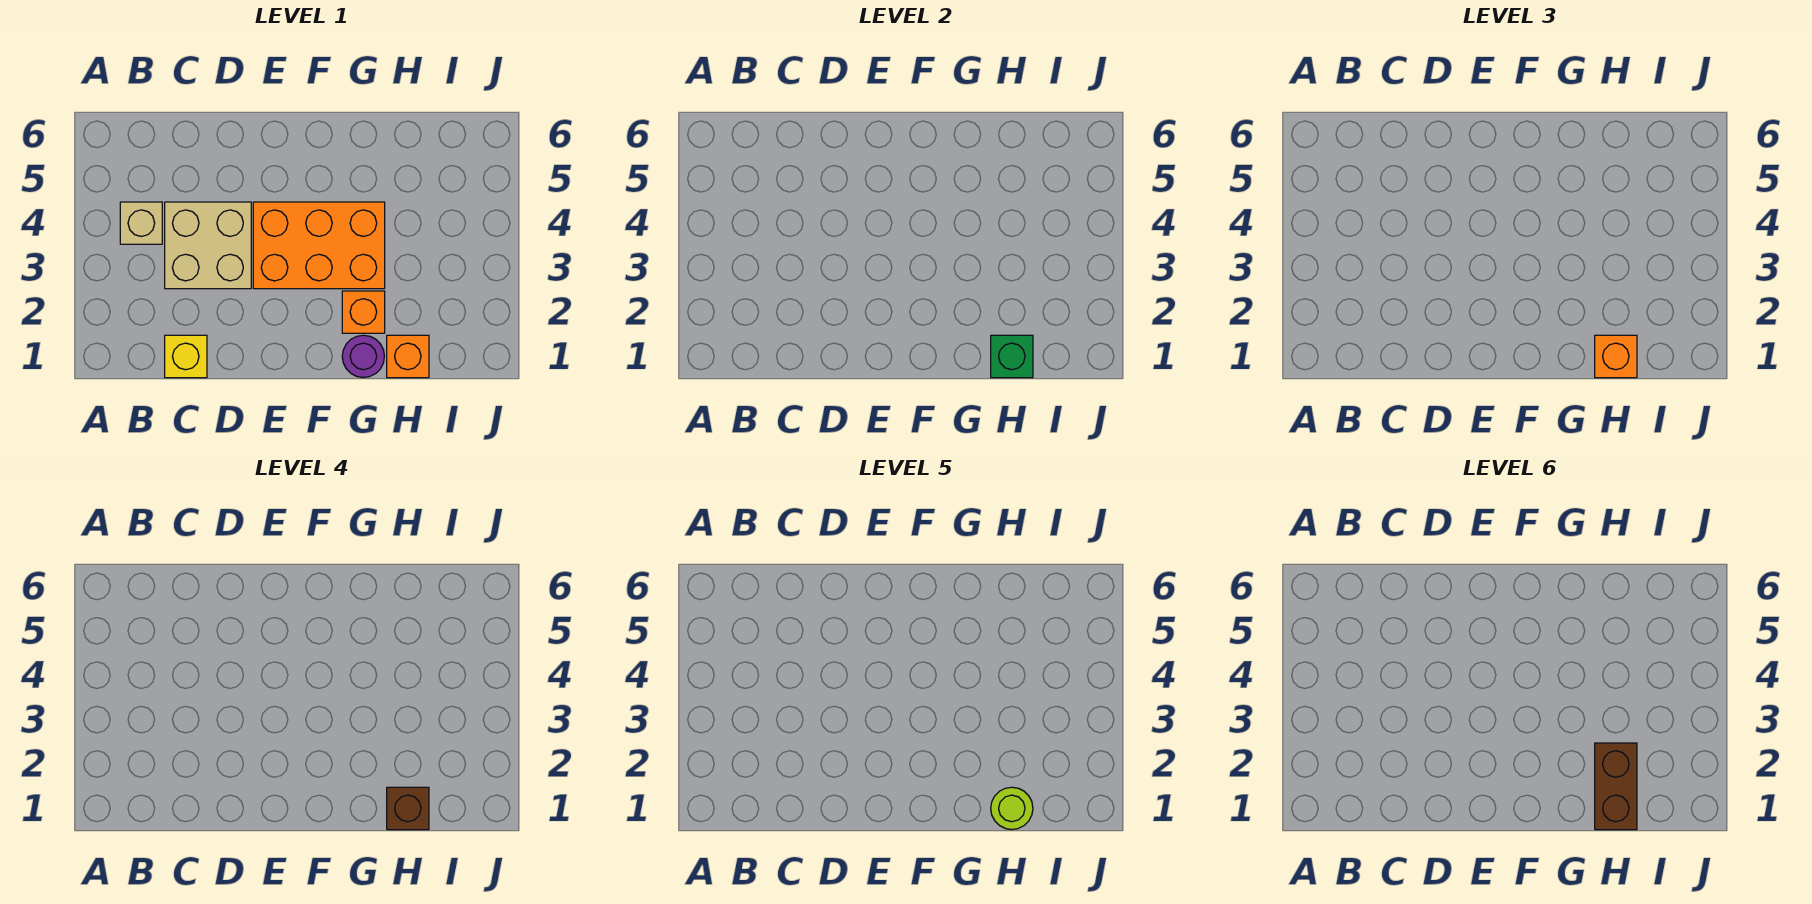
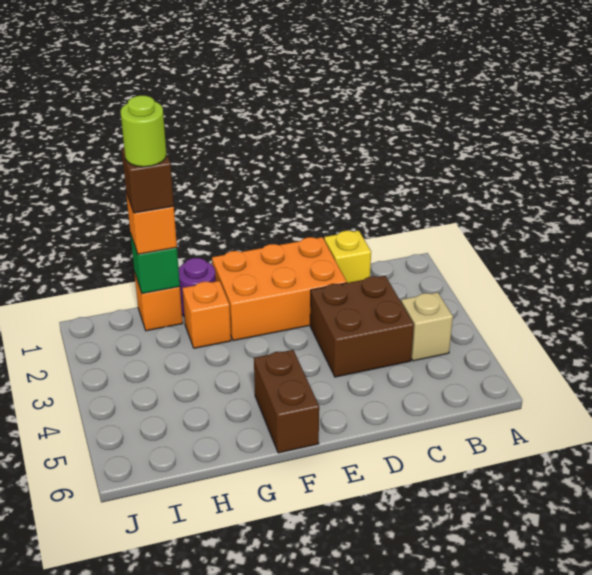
tan brick C3:D4 level 1 -> brown brick C3:D4 level 1
orange brick E3:G4 level 1 -> orange brick D1:F2 level 1
brown brick H1:H2 level 6 -> brown brick F5:F6 level 1

